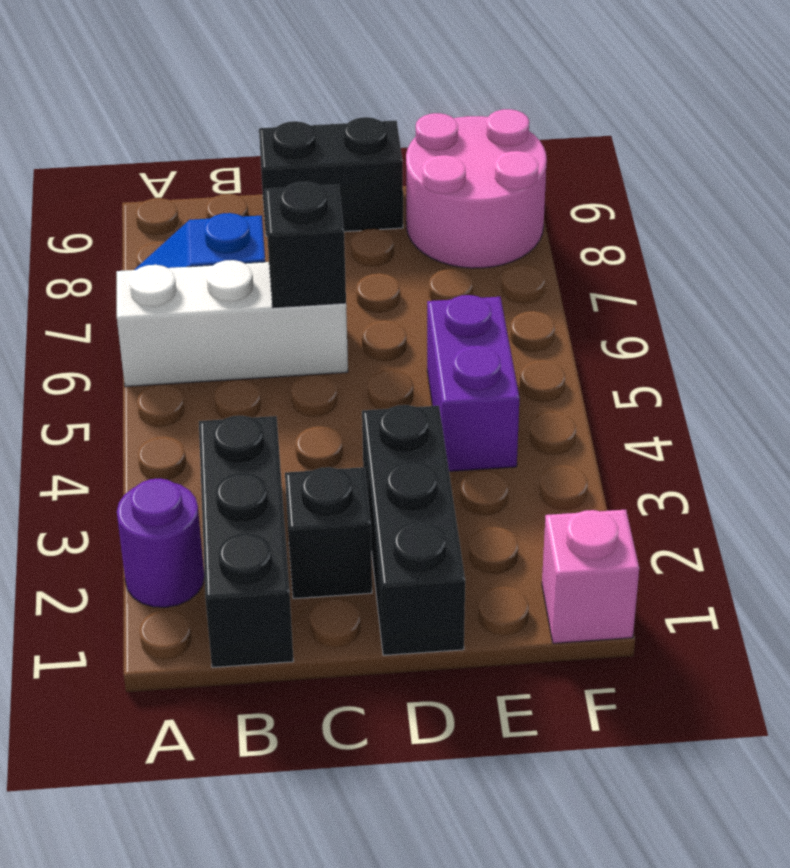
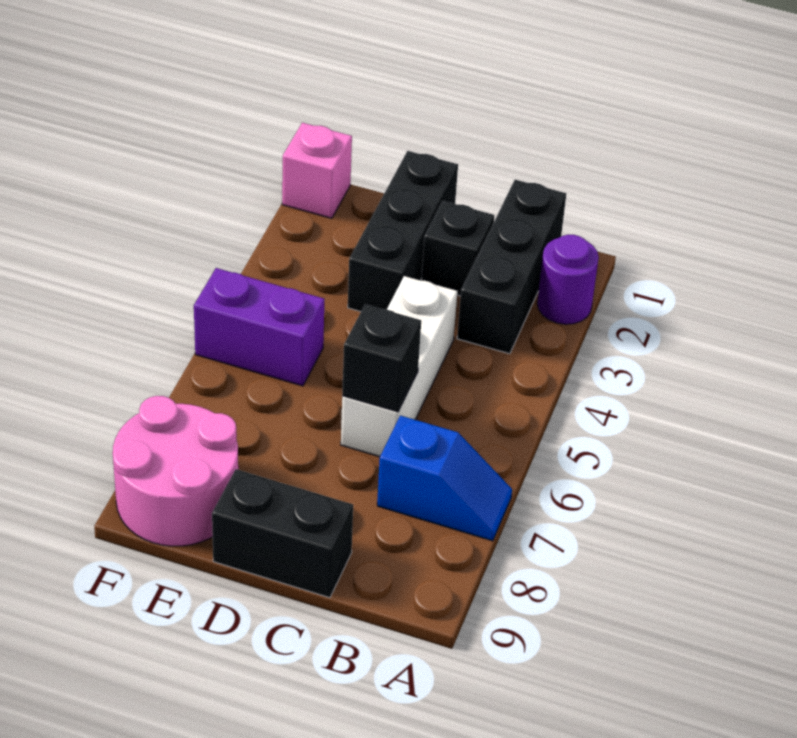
white brick A6:C6 level 1 -> white brick C4:C6 level 1
purple brick E4:E5 level 1 -> purple brick E5:F5 level 1

